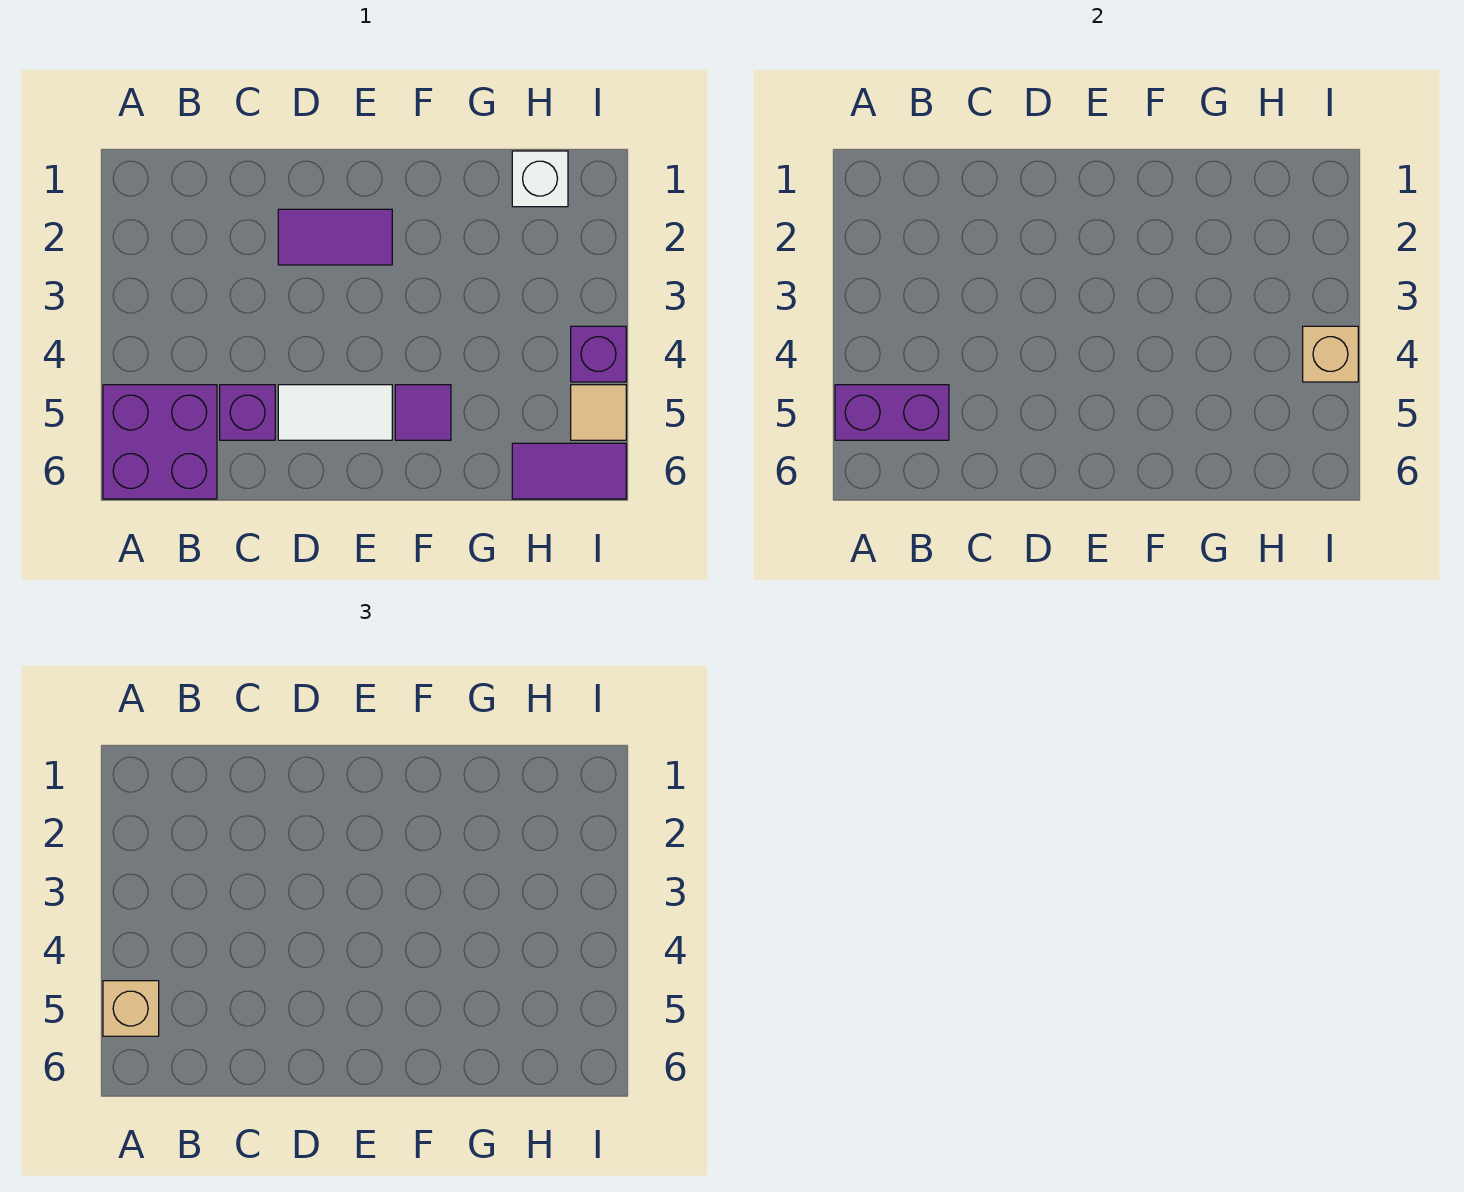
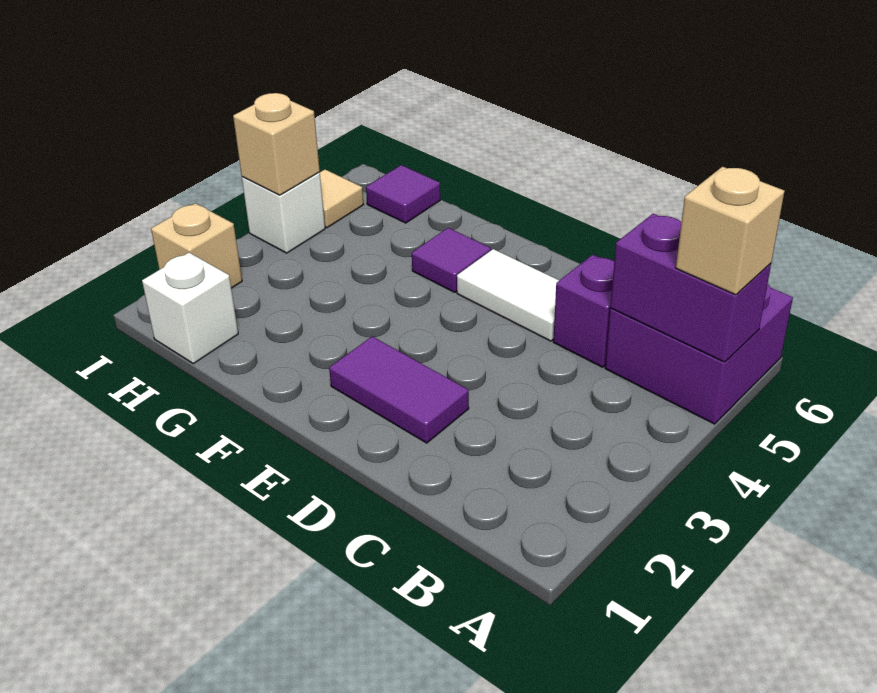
purple tile H6:I6 level 1 -> purple tile H6 level 1
none -> tan brick I2 level 1
purple brick I4 level 1 -> white brick I4 level 1

